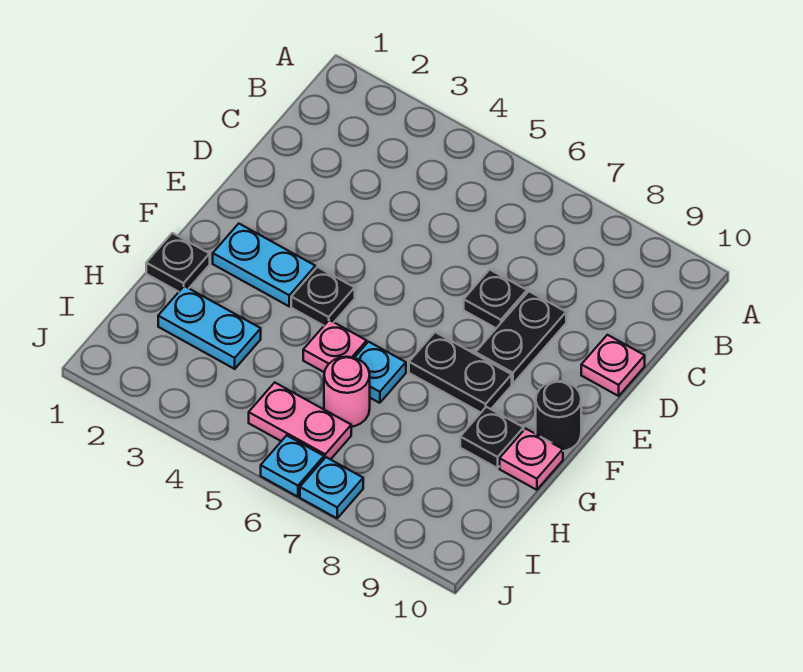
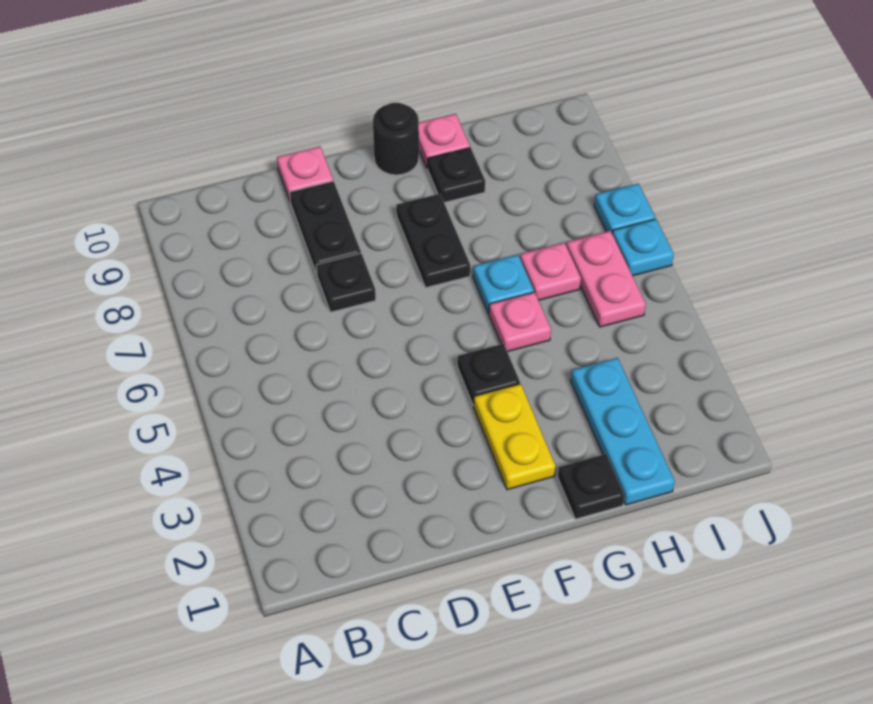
black plate D8:E8 level 1 -> black plate D8:D9 level 1
cyan plate F2:F3 level 1 -> yellow plate F2:F3 level 1
cyan plate H2:H3 level 1 -> cyan plate H1:H3 level 1
pink round brick H6 level 1 -> pink plate H6 level 1

